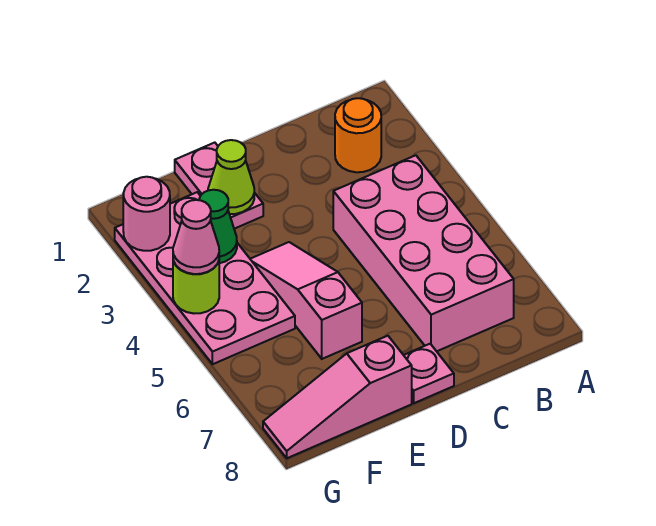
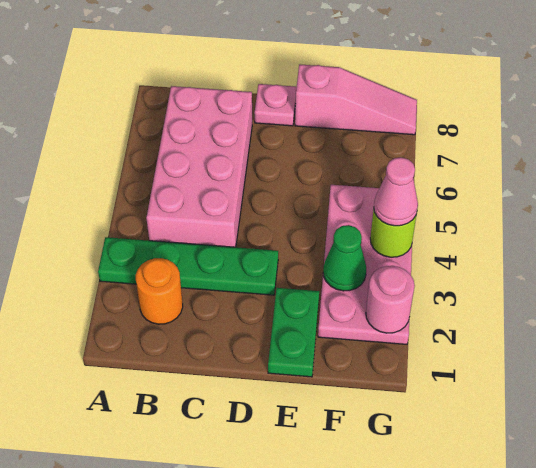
none -> green plate A3:D3 level 1
pink plate E1:E2 level 1 -> green plate E1:E2 level 1
lime cone E2 level 2 -> none
pink slope E4:E6 level 1 top 6 -> none

